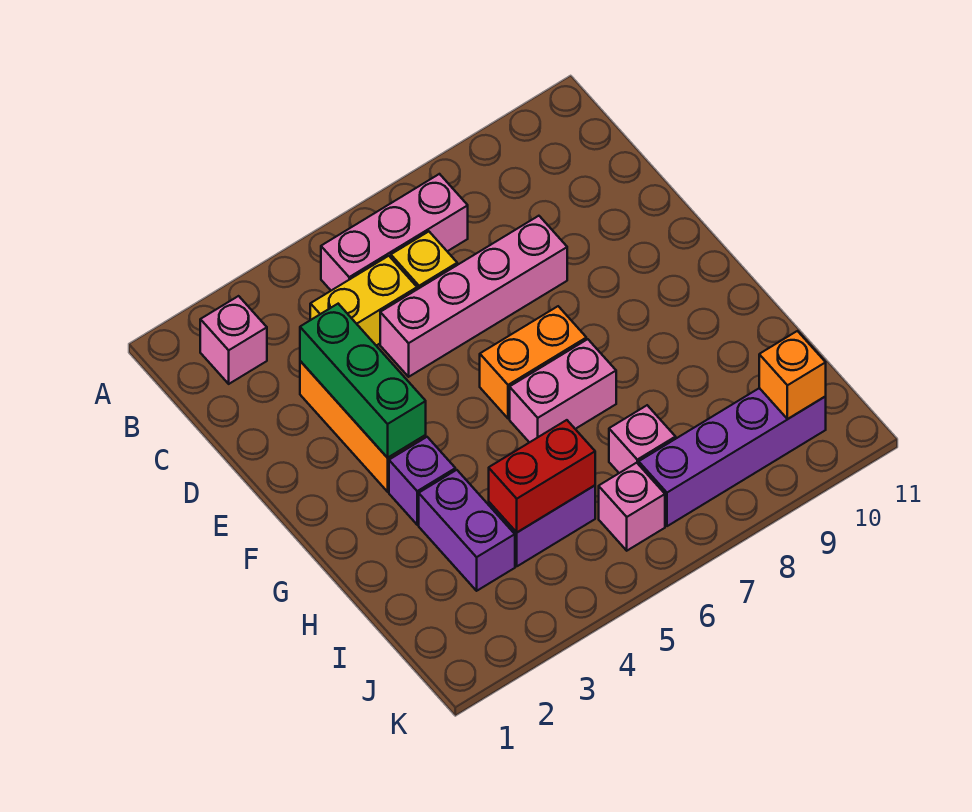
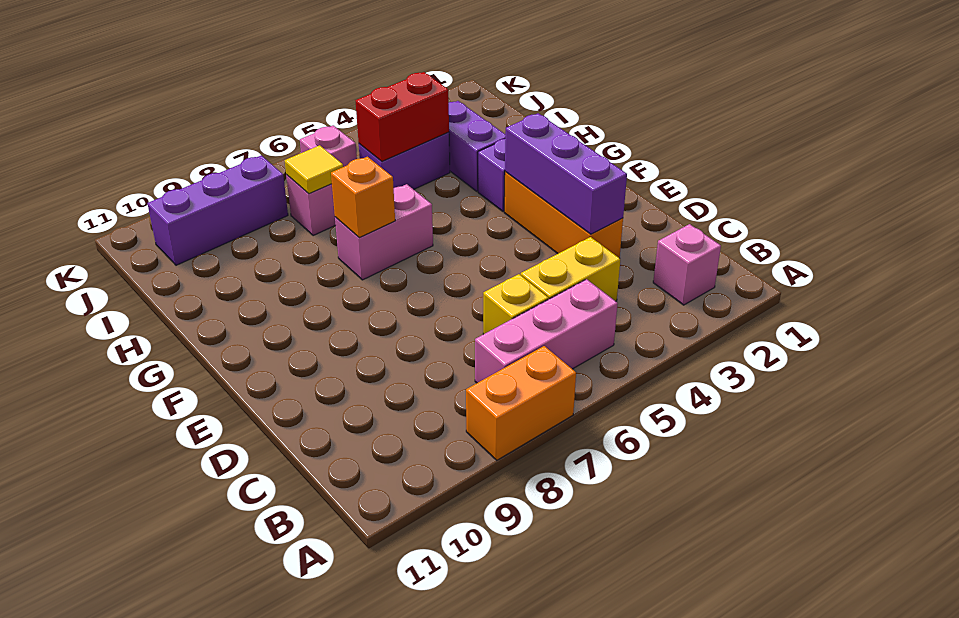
green brick D3:F3 level 2 -> purple brick D3:F3 level 2
pink brick D5:D8 level 1 -> none
orange brick F6:F7 level 1 -> orange brick A7:A8 level 1
none -> yellow tile I7 level 2
purple brick J7:J10 level 1 -> purple brick J8:J10 level 1
orange brick J10 level 2 -> orange brick G7 level 2

